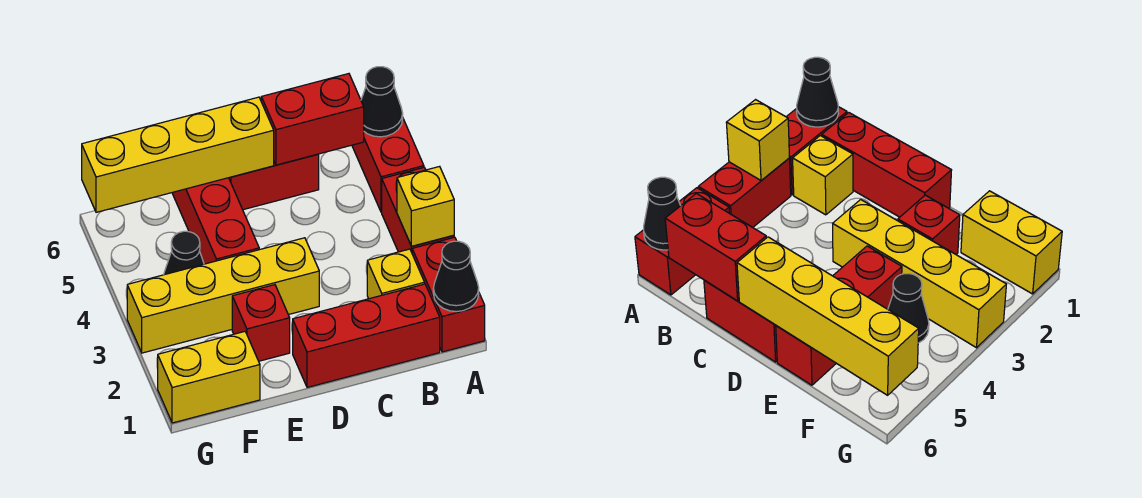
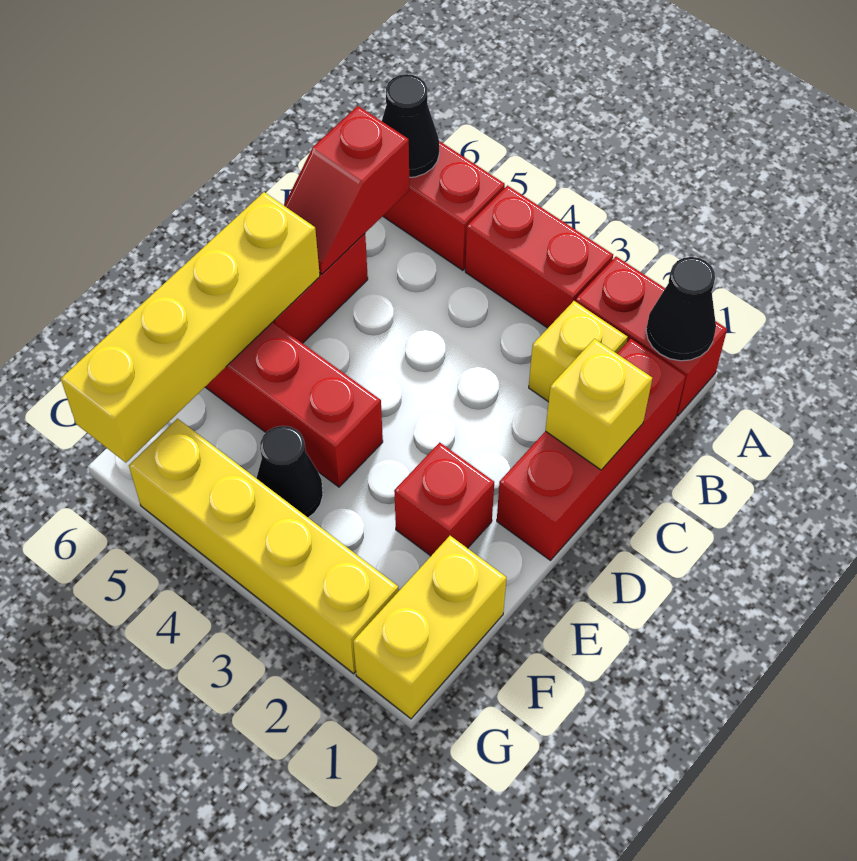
yellow brick A3 level 2 -> yellow brick C1 level 2
red brick B6:C6 level 2 -> red slope B6:C6 level 2 top B
yellow brick D3:G3 level 1 -> yellow brick G2:G5 level 1

